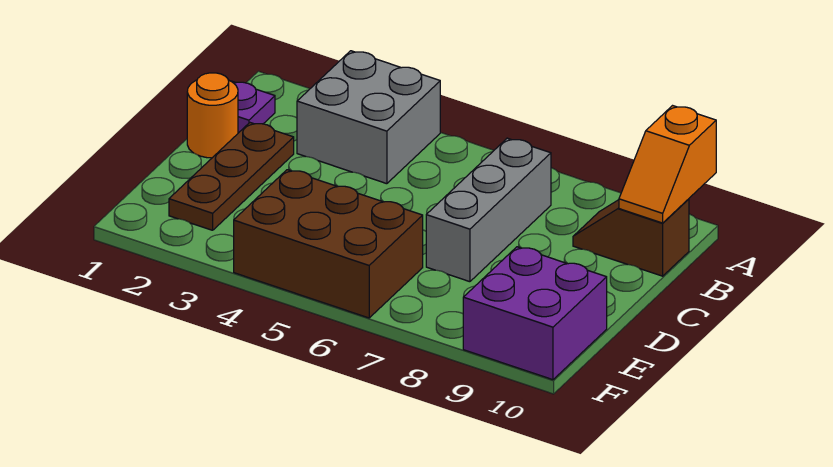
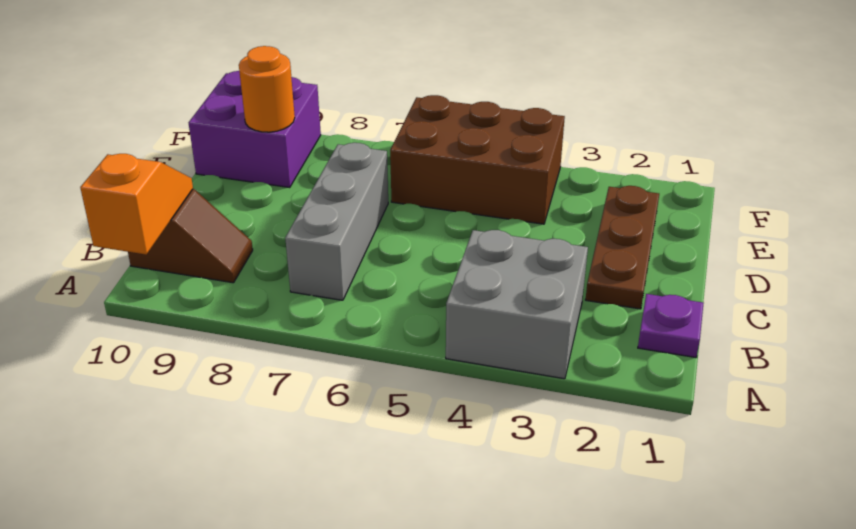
orange round brick C1 level 1 -> orange round brick E9 level 2

